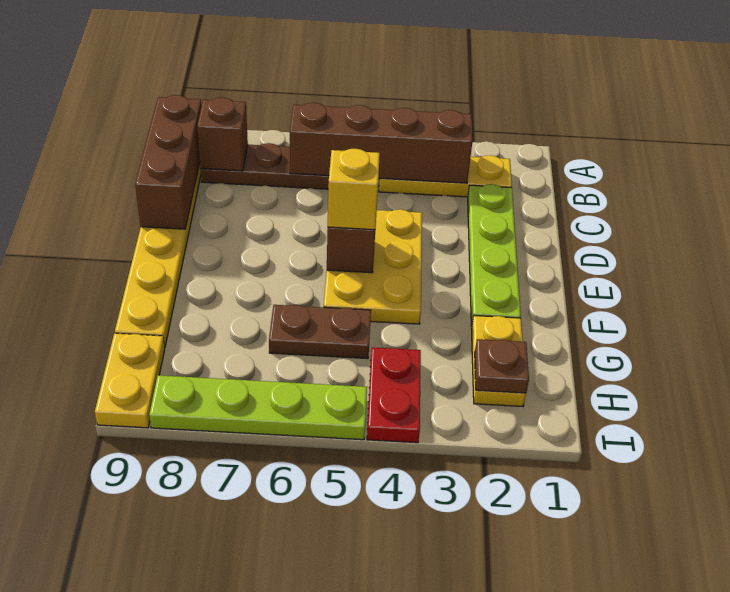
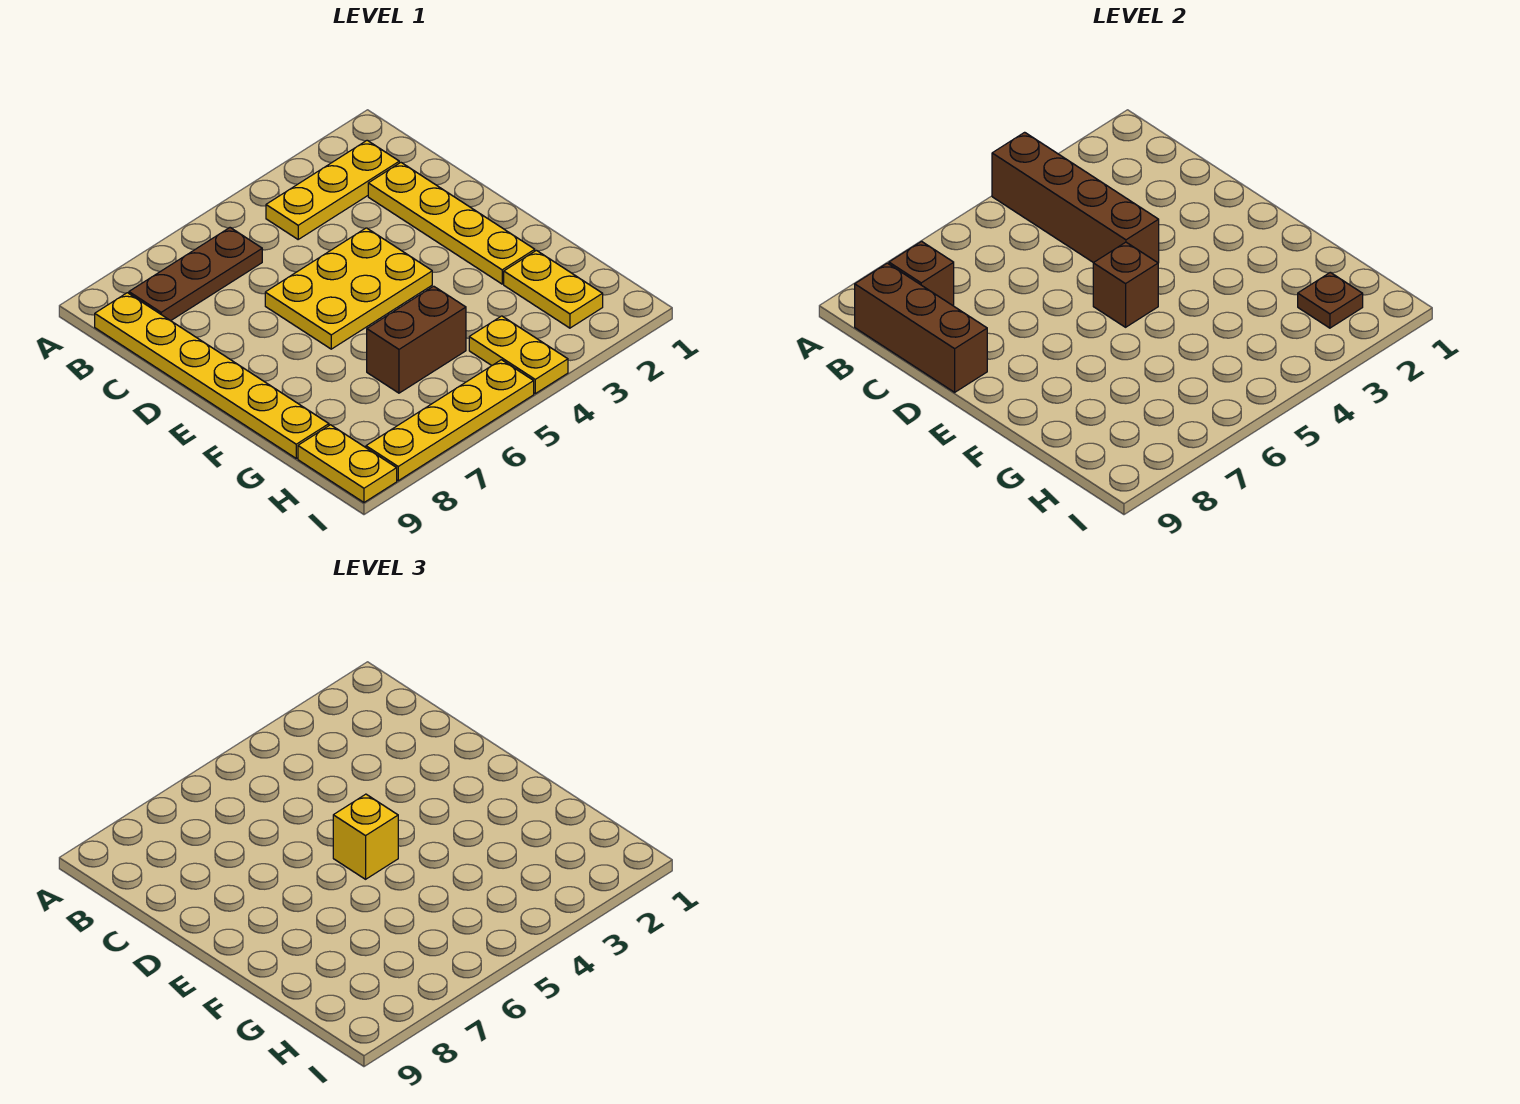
brown brick B3:B6 level 2 -> brown brick A4:D4 level 2
lime plate C2:F2 level 1 -> yellow plate C2:F2 level 1
yellow plate D4:F5 level 1 -> yellow plate D4:E6 level 1
brown plate G5:G6 level 1 -> brown brick G5:G6 level 1
red plate H4:I4 level 1 -> yellow plate H4:I4 level 1
lime plate I5:I8 level 1 -> yellow plate I5:I8 level 1

